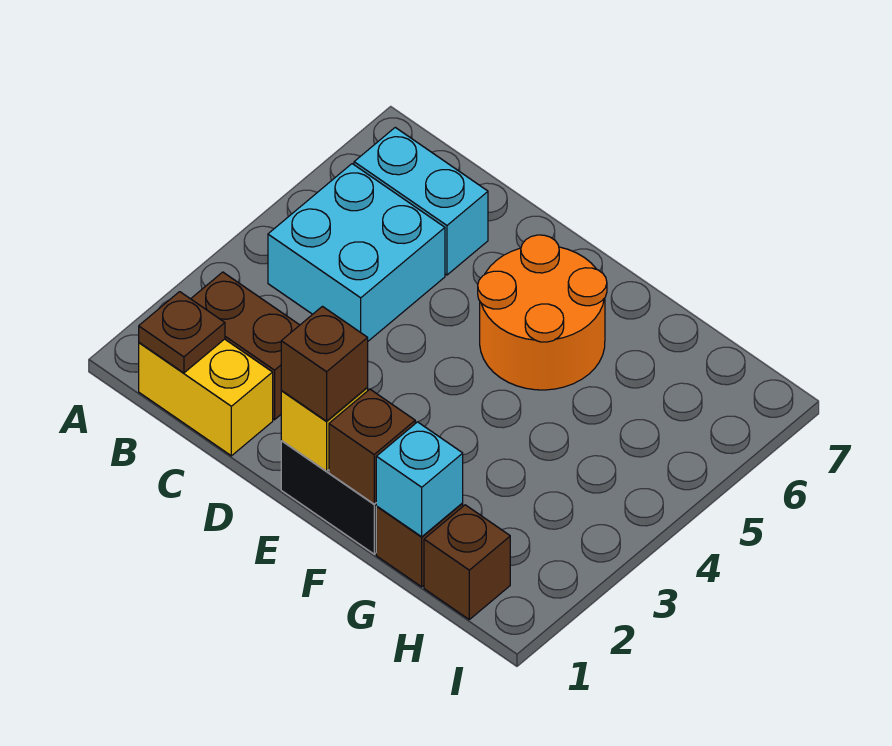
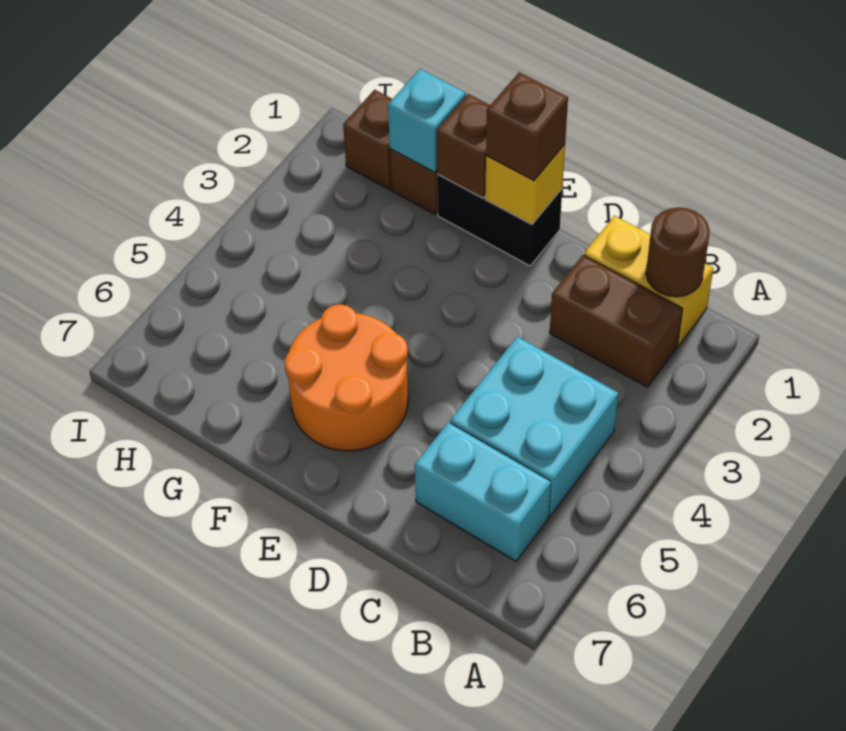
brown plate B1 level 2 -> brown round brick B1 level 2

